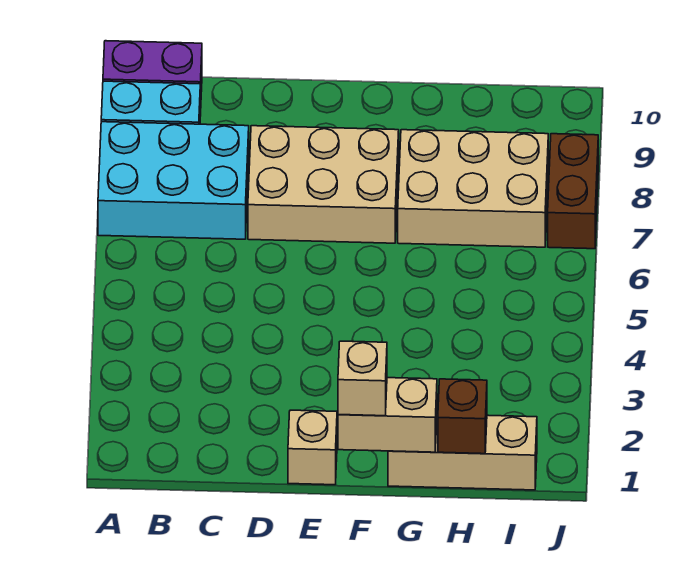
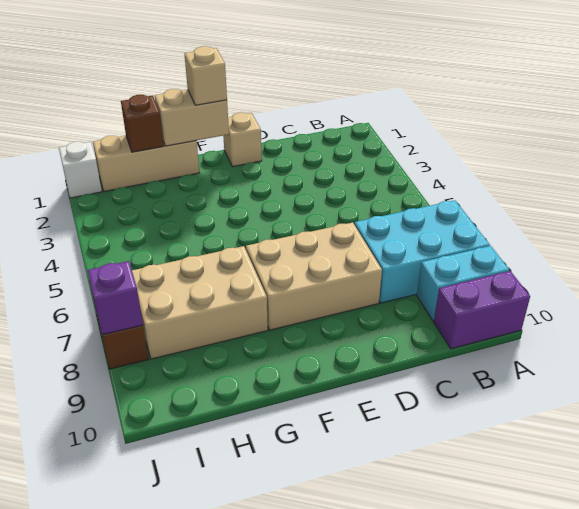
none -> white brick J1 level 1
none -> purple brick J8 level 2

